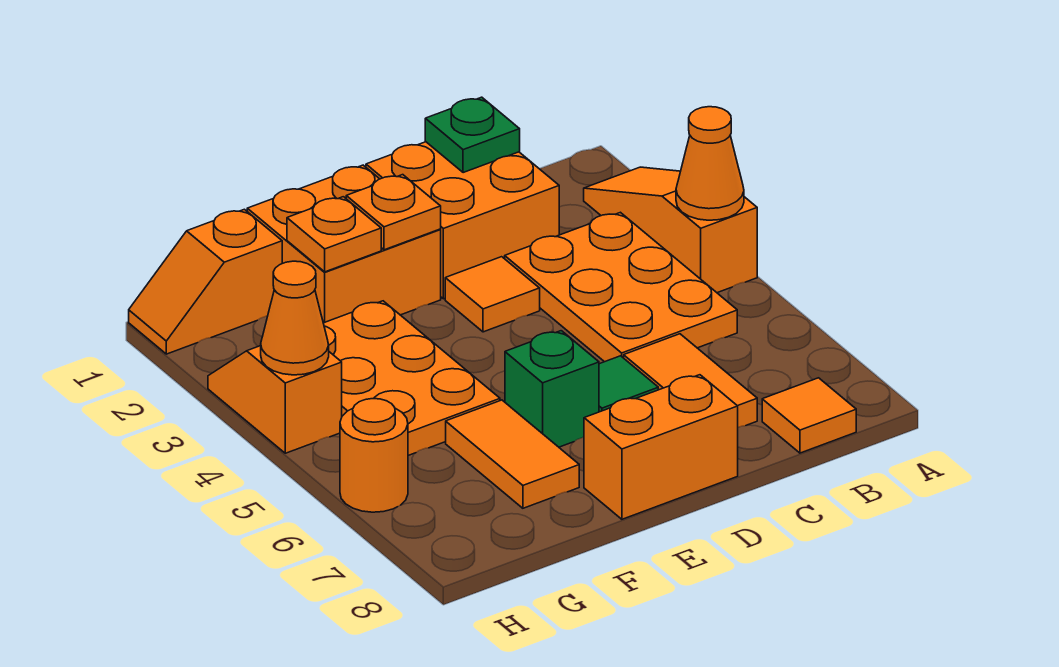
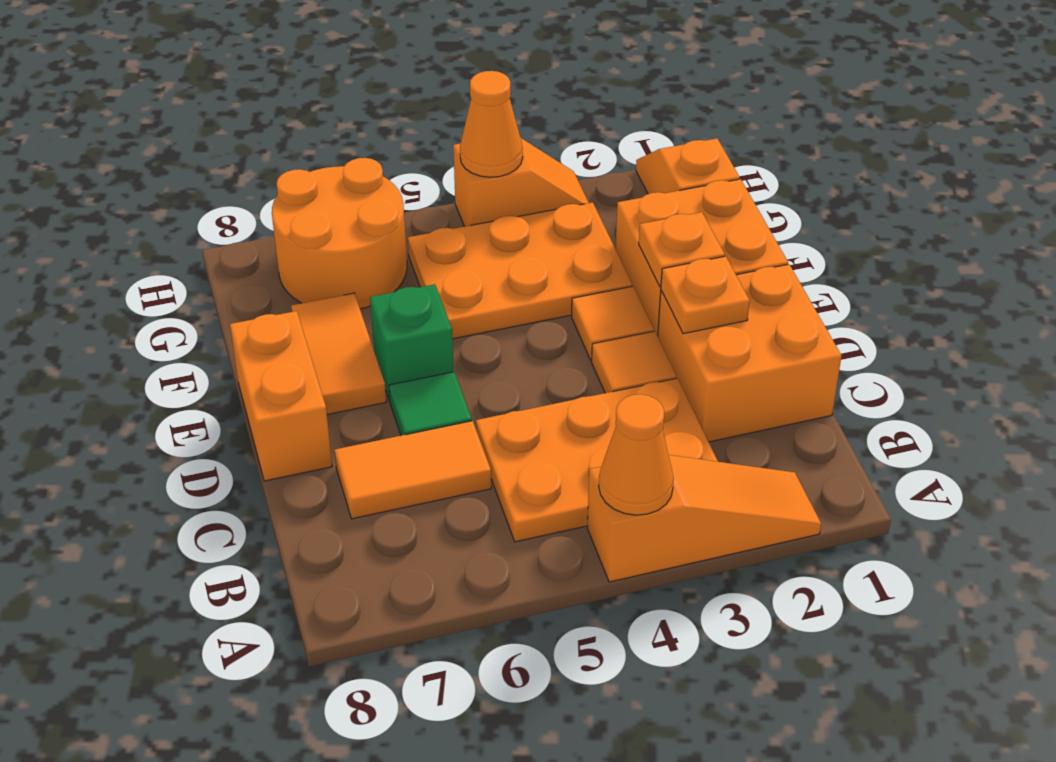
orange tile B8 level 1 -> orange tile E3 level 1
green plate C1 level 2 -> none
orange plate F2 level 2 -> orange plate D2 level 2
orange tile F6:F7 level 1 -> orange tile E7:F7 level 1
orange round brick H6 level 1 -> orange round brick G6:H7 level 1

